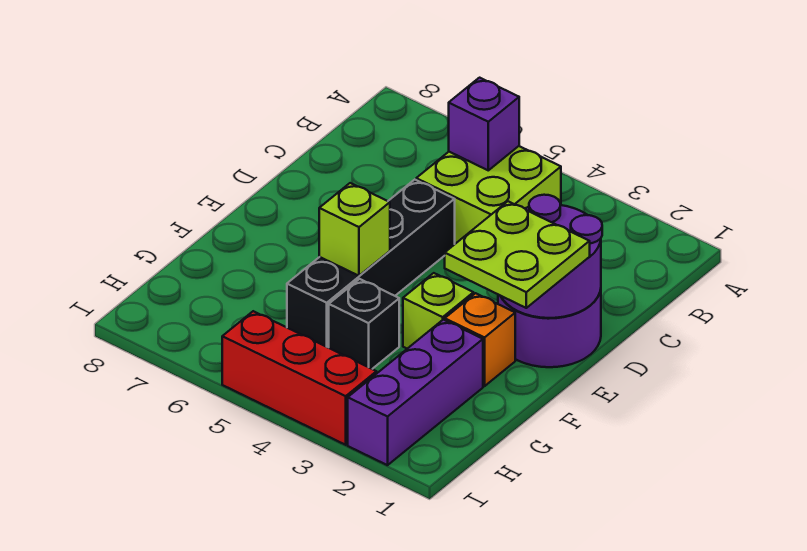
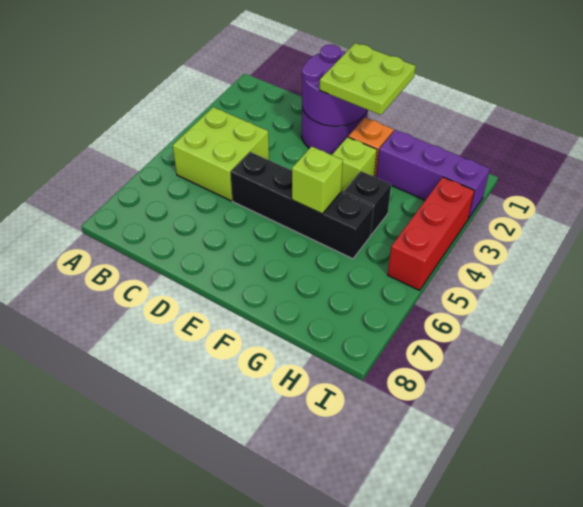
purple brick B5 level 2 -> none

